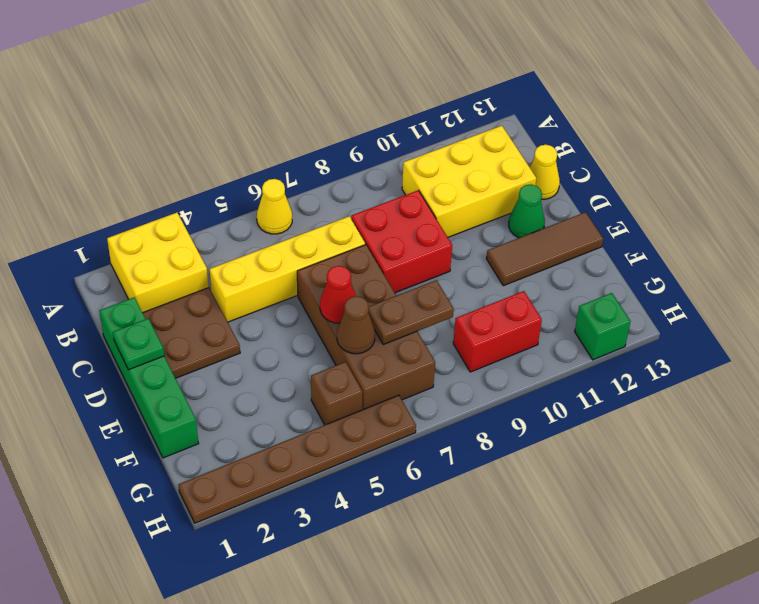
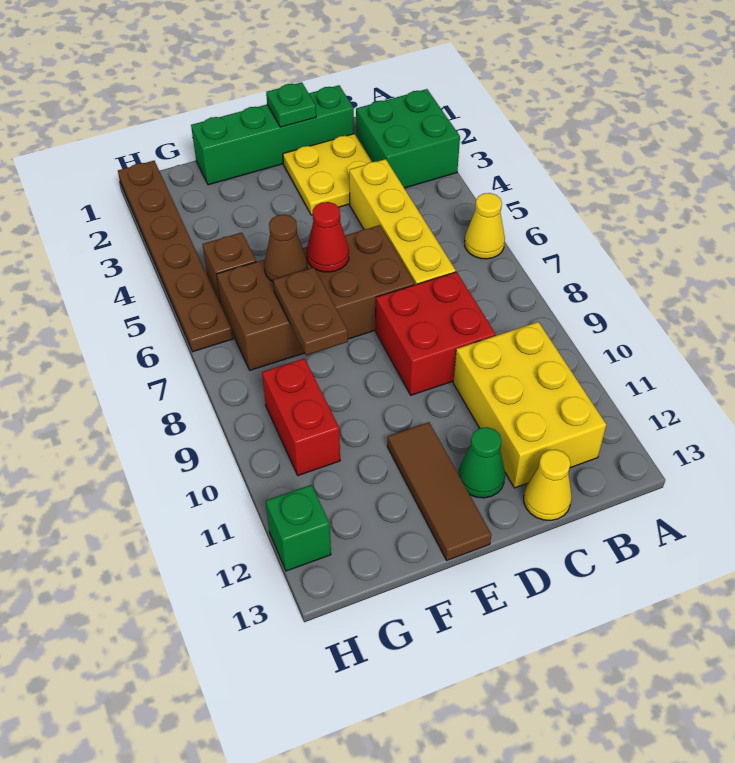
yellow brick A2:B3 level 1 -> green brick A2:B3 level 1
brown plate C2:D3 level 1 -> yellow plate C2:D3 level 1

